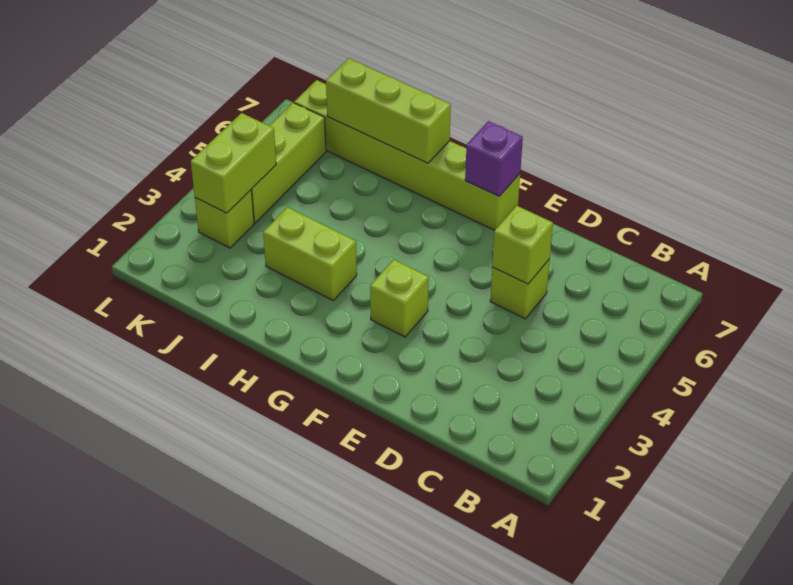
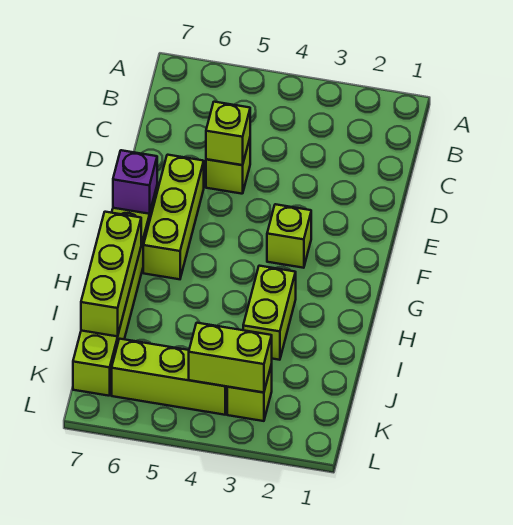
none -> lime brick E6:G6 level 1

